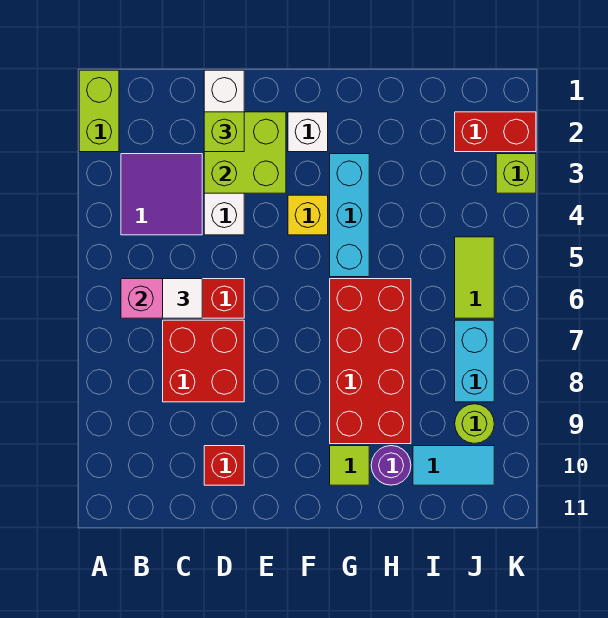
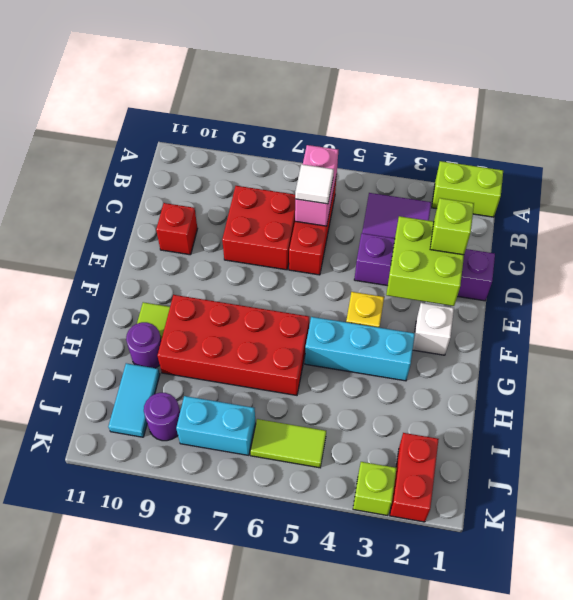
white brick D1:D4 level 1 -> purple brick D1:D4 level 1
lime round brick J9 level 1 -> purple round brick J9 level 1

